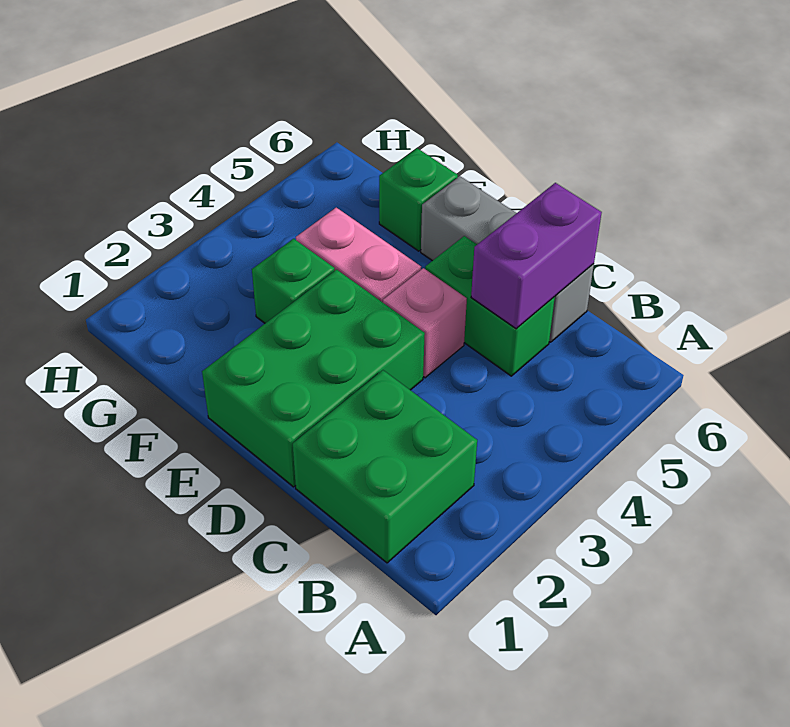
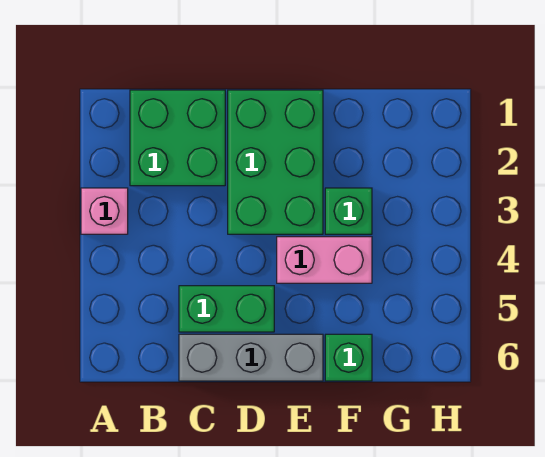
purple brick C5:C6 level 2 -> none
pink brick D4 level 1 -> pink brick A3 level 1

